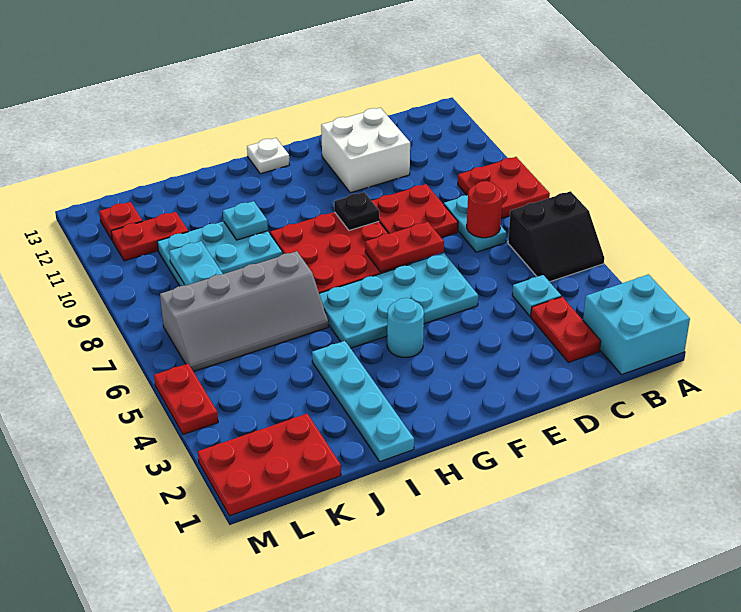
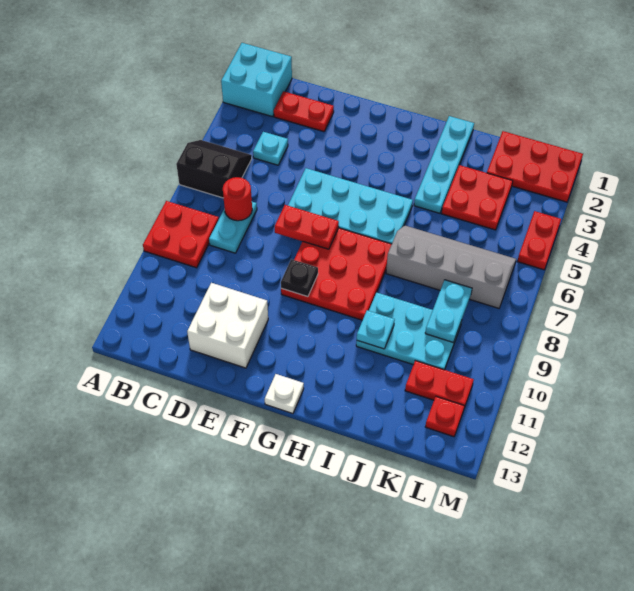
red plate C2:C3 level 1 -> red plate C2:D2 level 1
red plate D8:E9 level 1 -> red plate J3:K4 level 1
cyan round brick G4 level 1 -> none

